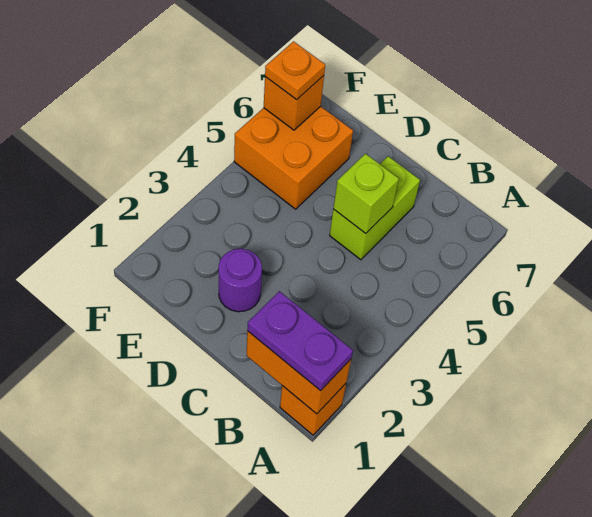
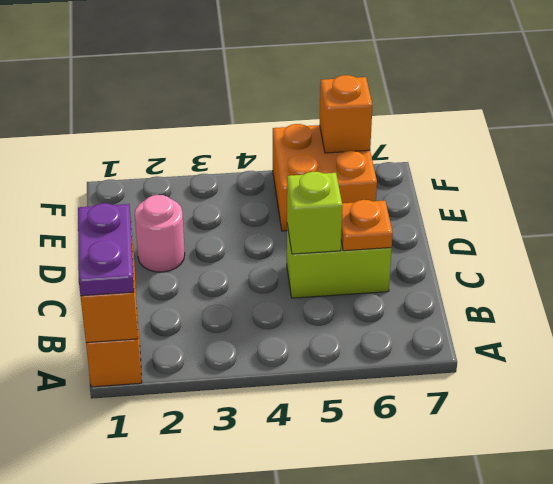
purple round brick D2 level 1 -> pink round brick D2 level 1
orange plate F6 level 3 -> orange plate C6 level 2

